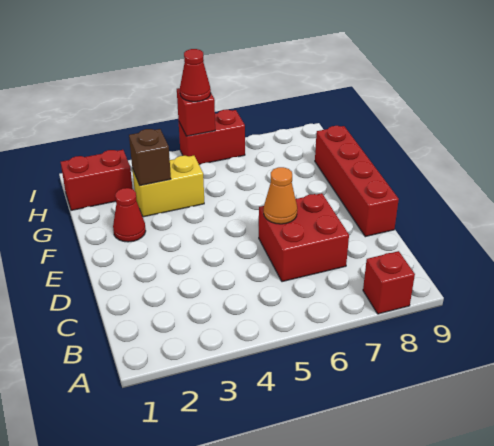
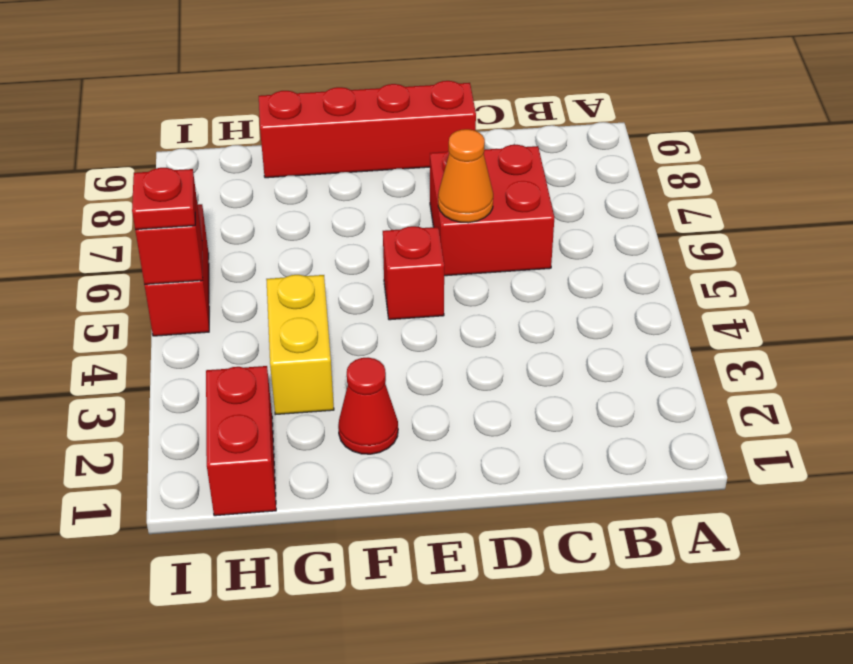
red brick A8 level 1 -> red brick E5 level 1
brown brick G3 level 2 -> none
red cone I5 level 3 -> red plate I5 level 3

